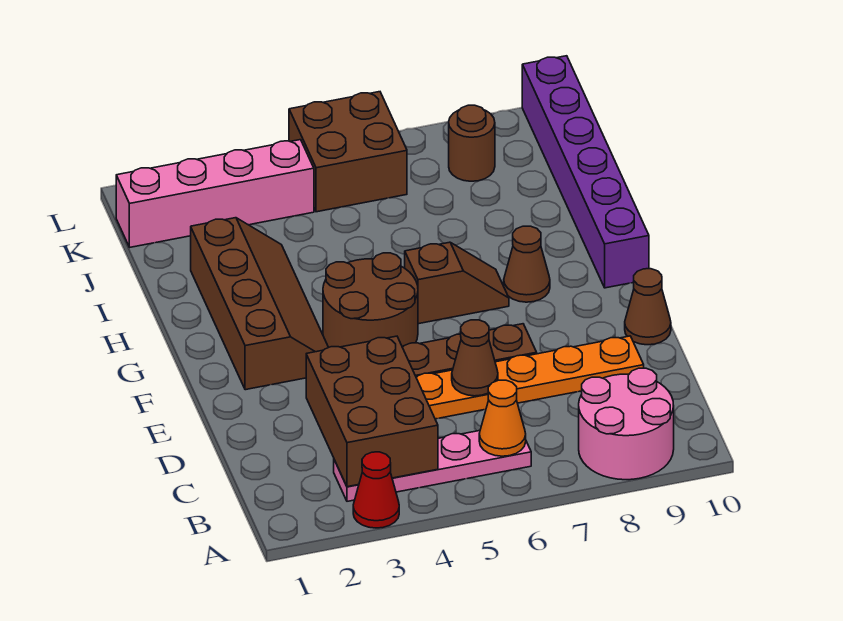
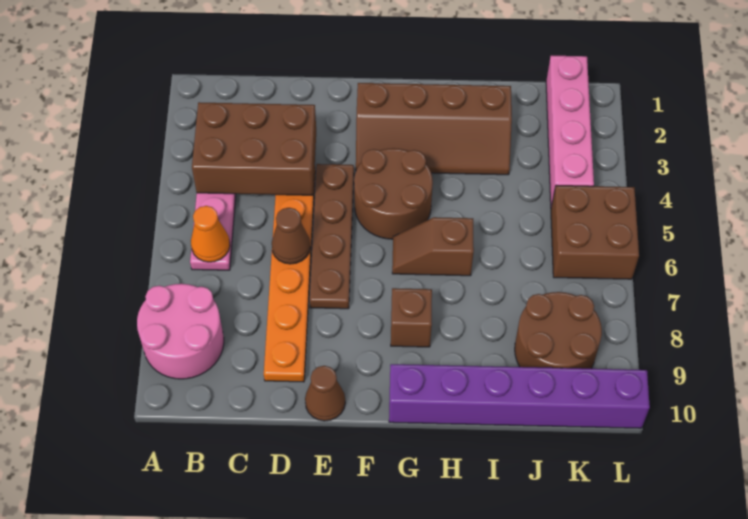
red cone A3 level 1 -> none
brown slope G6:G7 level 1 top 6 -> brown slope G6:H6 level 1 top H
brown cone G8 level 1 -> brown brick G8 level 1
brown round brick K8 level 1 -> brown round brick J8:K9 level 1

